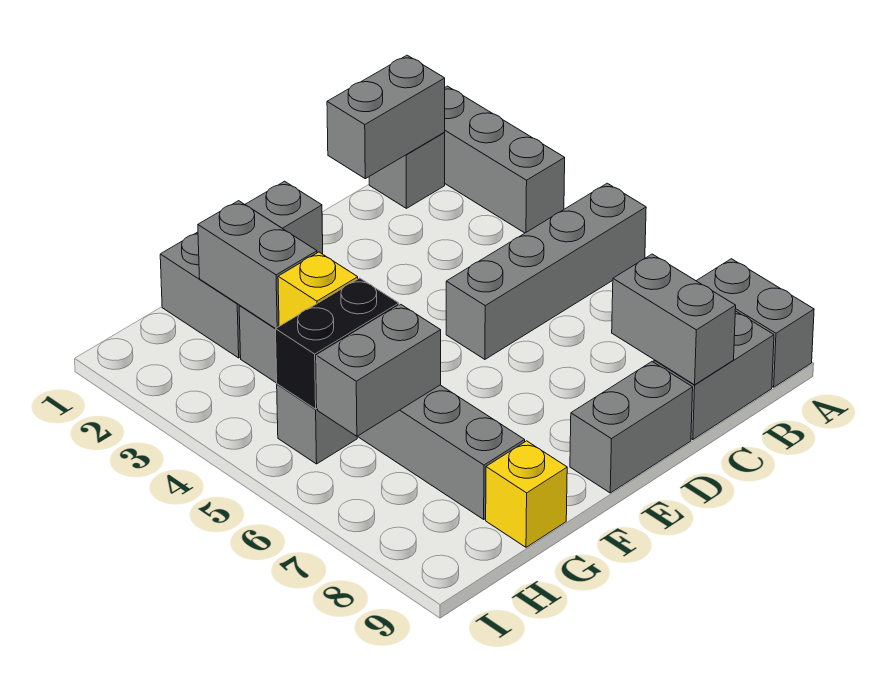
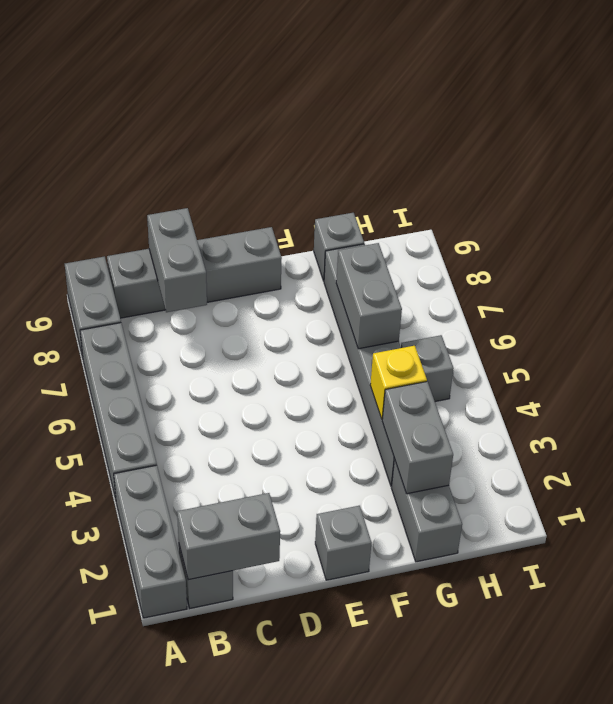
grey brick A5:D5 level 1 -> grey brick A4:A7 level 1
black brick G5:H5 level 2 -> none
grey brick G6:H6 level 2 -> grey brick G6:G7 level 2
yellow brick G9 level 1 -> grey brick G9 level 1

